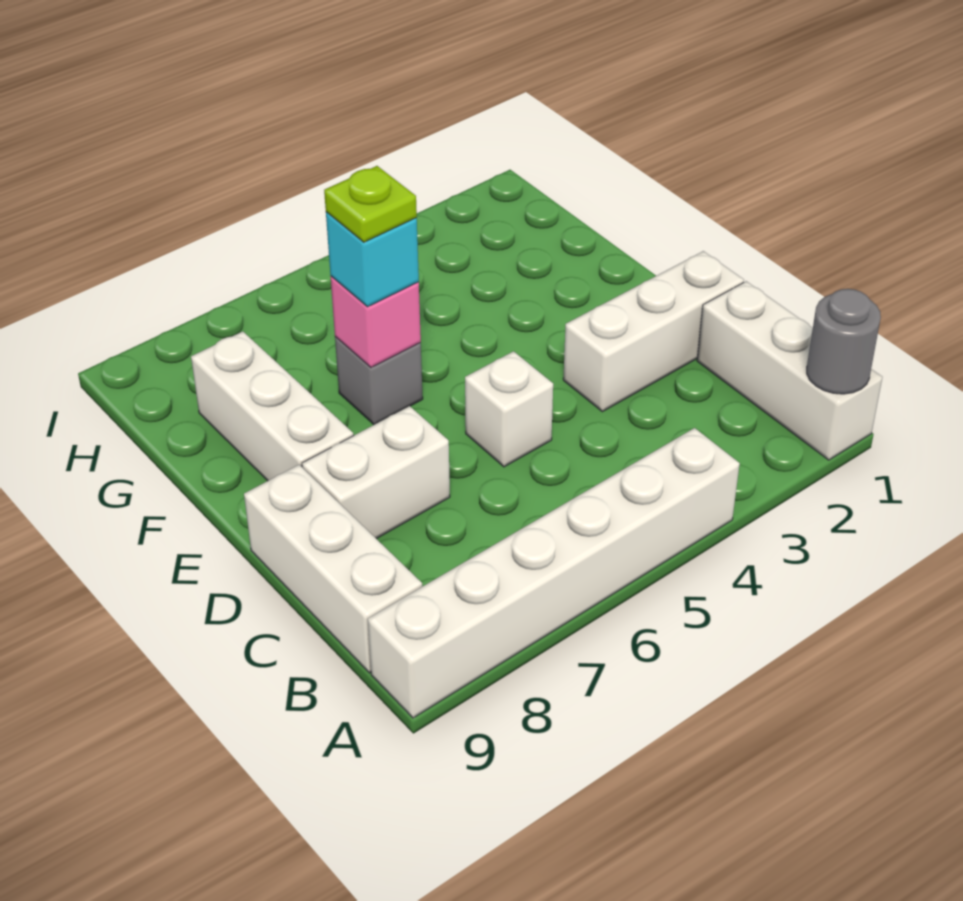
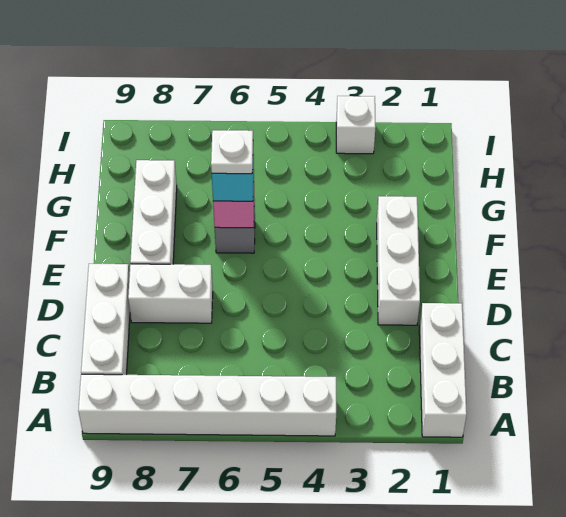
grey round brick A1 level 2 -> none
white brick D1:D3 level 1 -> white brick D2:F2 level 1
white brick D5 level 1 -> white brick I3 level 1
lime plate F6 level 4 -> white plate F6 level 4

